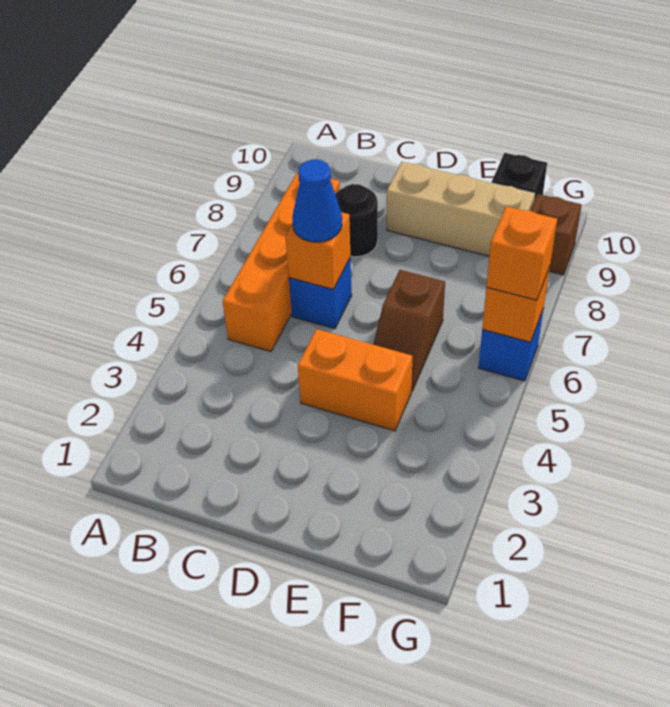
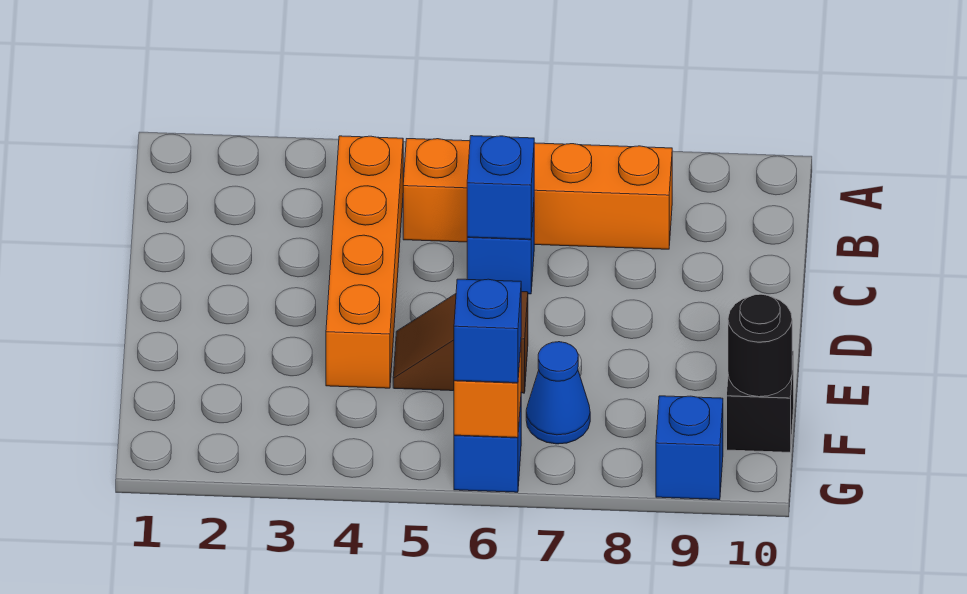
orange brick C6 level 2 -> blue brick C6 level 2
blue cone C6 level 3 -> blue cone F7 level 1
black round brick C8 level 1 -> black round brick F10 level 2
orange brick D4:E4 level 1 -> orange brick B4:E4 level 1
tan brick D9:F9 level 1 -> none
orange brick G6 level 3 -> blue brick G6 level 3
brown brick G9 level 1 -> blue brick G9 level 1

